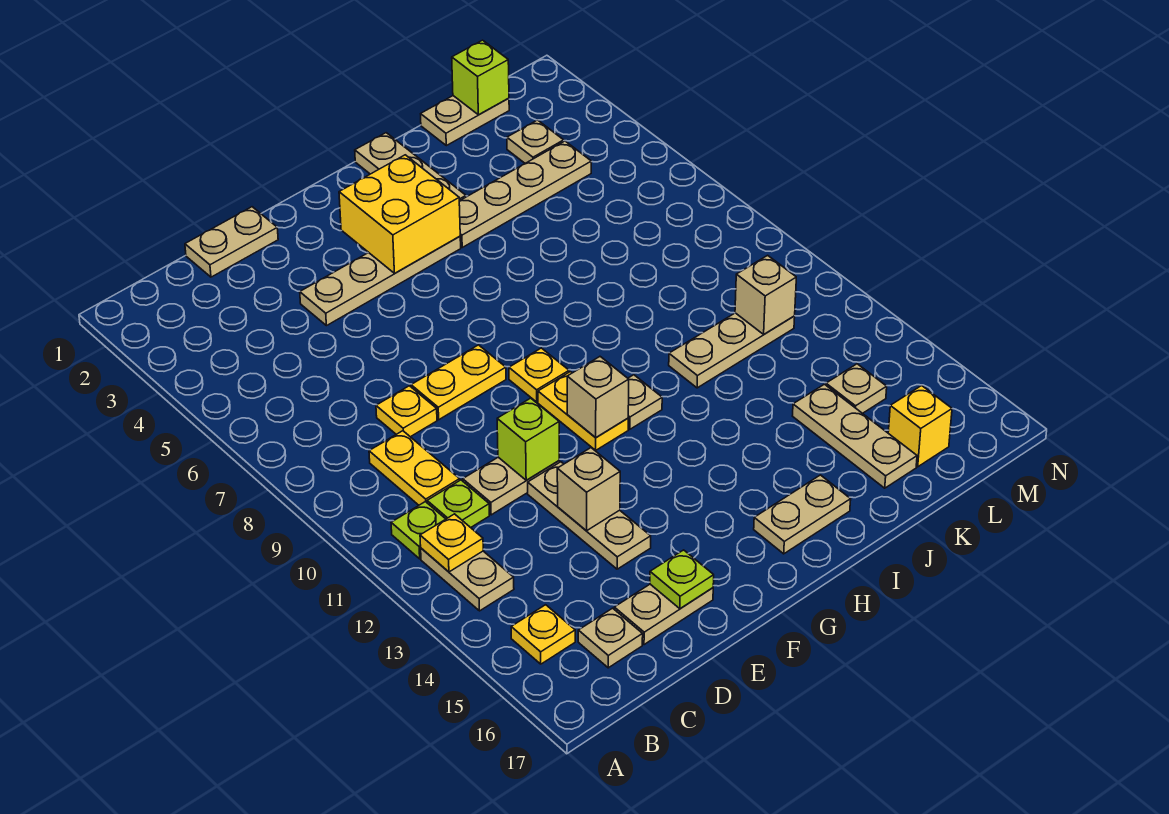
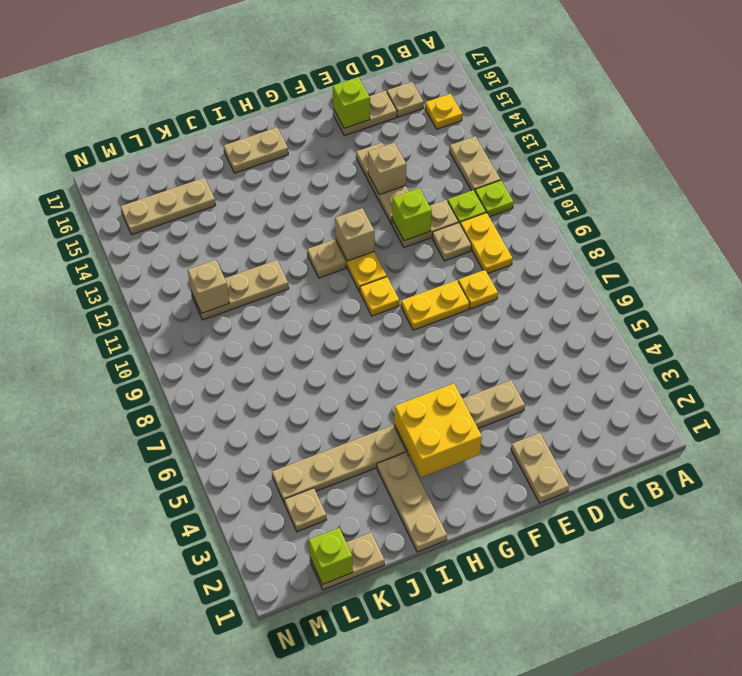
yellow plate B12 level 2 -> none
tan plate D1:E1 level 1 -> tan plate E1:E2 level 1
lime plate E16 level 2 -> lime brick E16 level 2
tan plate K14:K16 level 1 -> tan plate K15:M15 level 1
tan plate L14 level 1 -> tan plate D10 level 1
yellow brick L16 level 1 -> none

